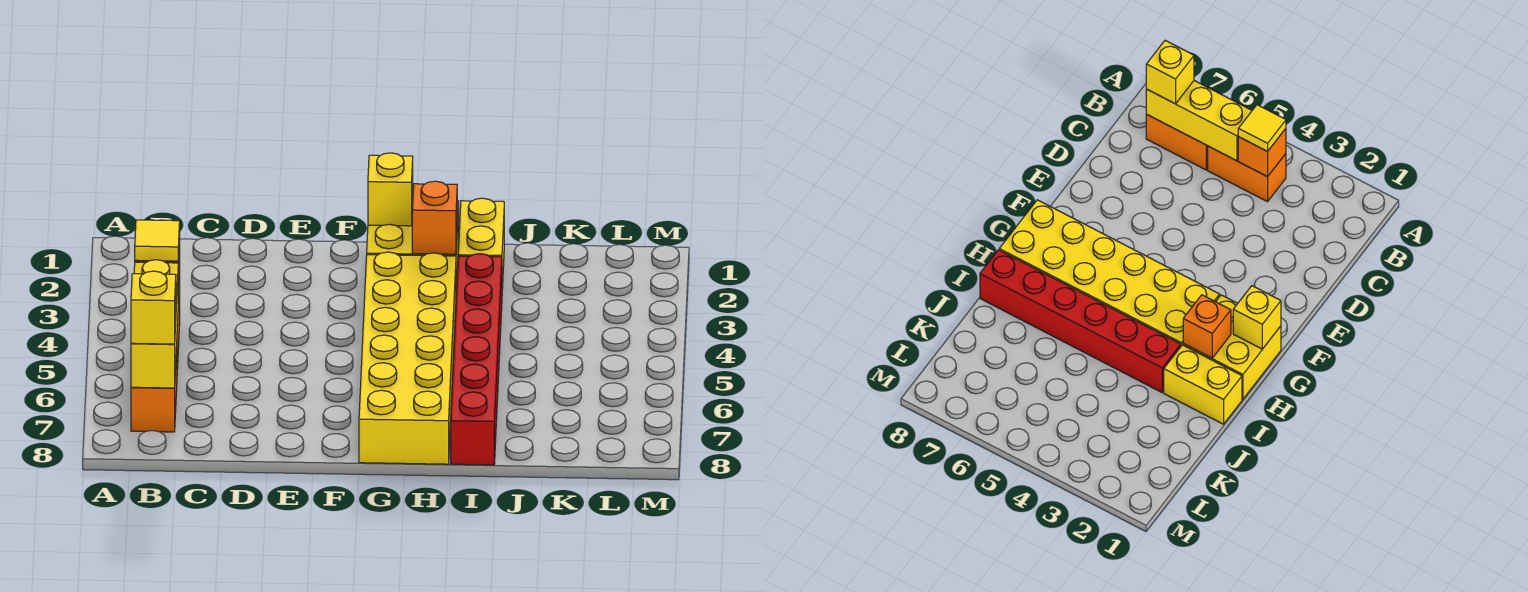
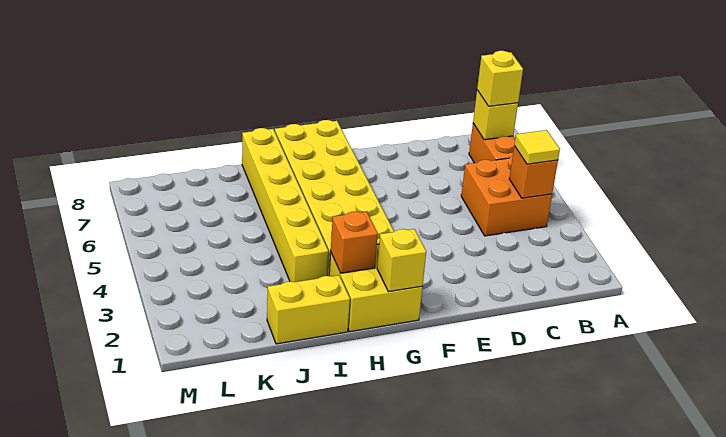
orange brick B4:B5 level 1 -> orange brick B4:C5 level 1
yellow brick B5:B7 level 2 -> yellow brick B7 level 2
yellow brick I1:I2 level 1 -> yellow brick I1:J1 level 1
red brick I3:I8 level 1 -> yellow brick I3:I8 level 1

